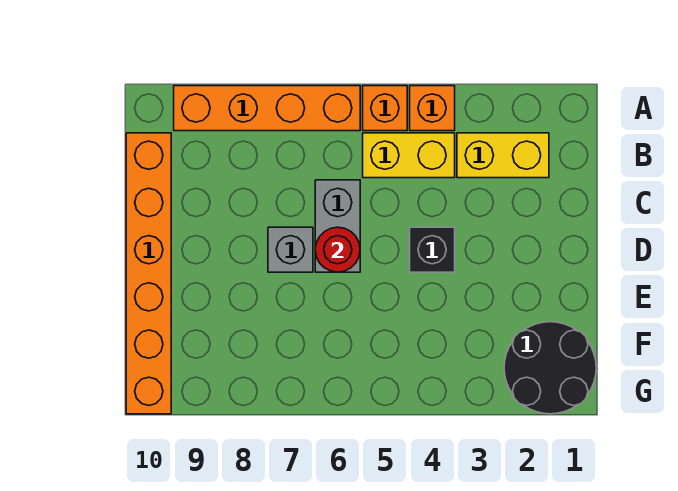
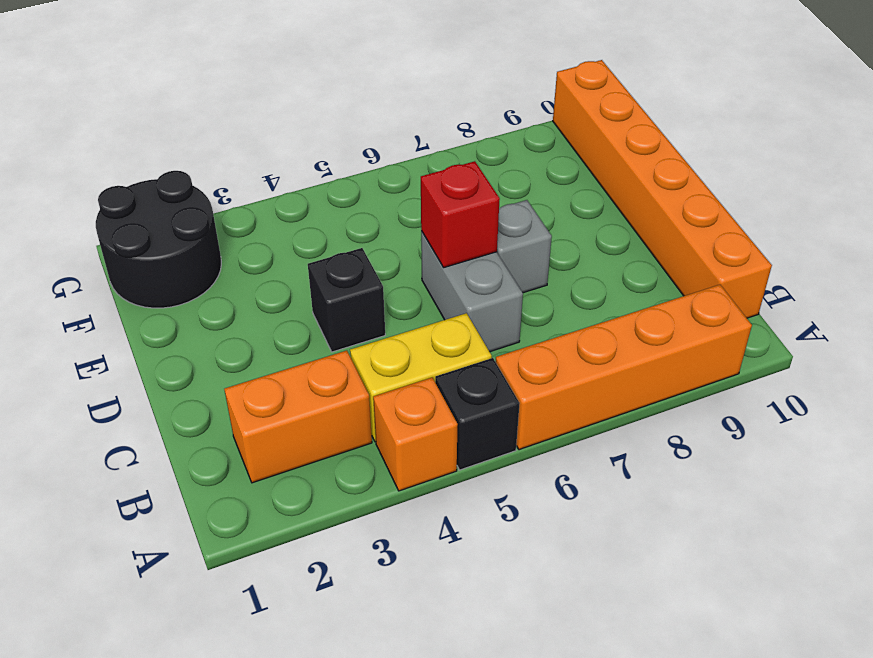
orange brick A5 level 1 -> black brick A5 level 1
yellow brick B2:B3 level 1 -> orange brick B2:B3 level 1
red round brick D6 level 2 -> red brick D6 level 2

